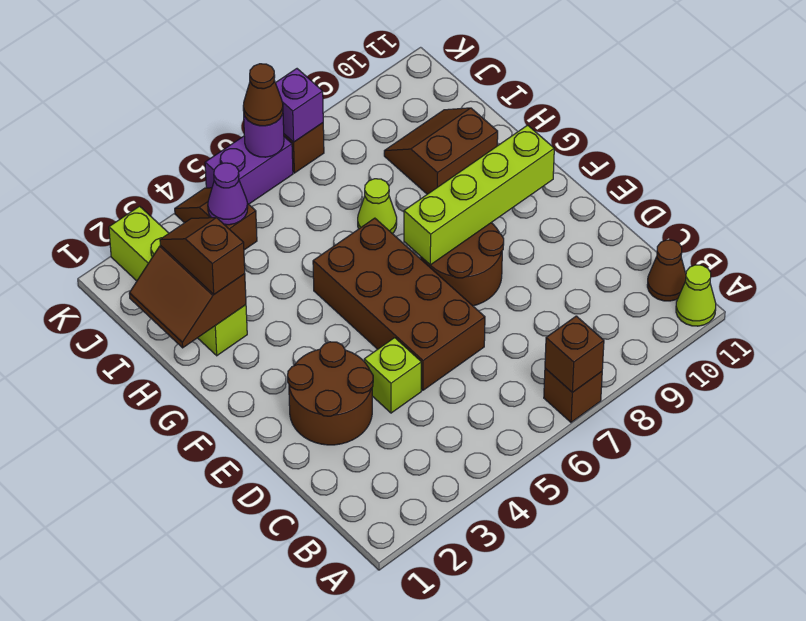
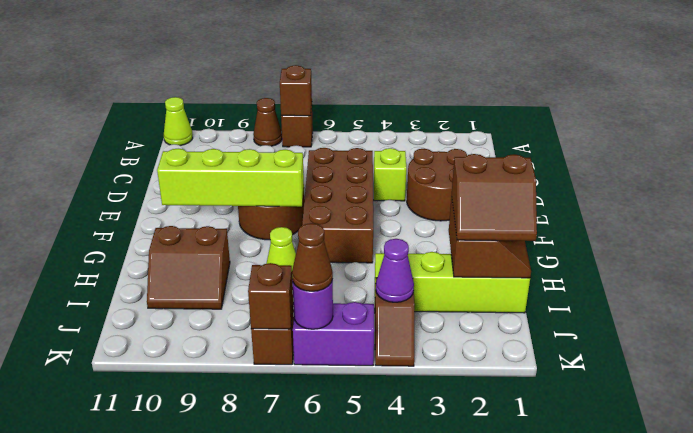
brown cone B11 level 1 -> brown cone A8 level 1
lime brick H2:K2 level 1 -> lime brick I1:I4 level 1
brown slope H2:I2 level 3 top H -> brown slope H1:I2 level 3 top H
purple brick K7 level 2 -> brown brick K7 level 2

